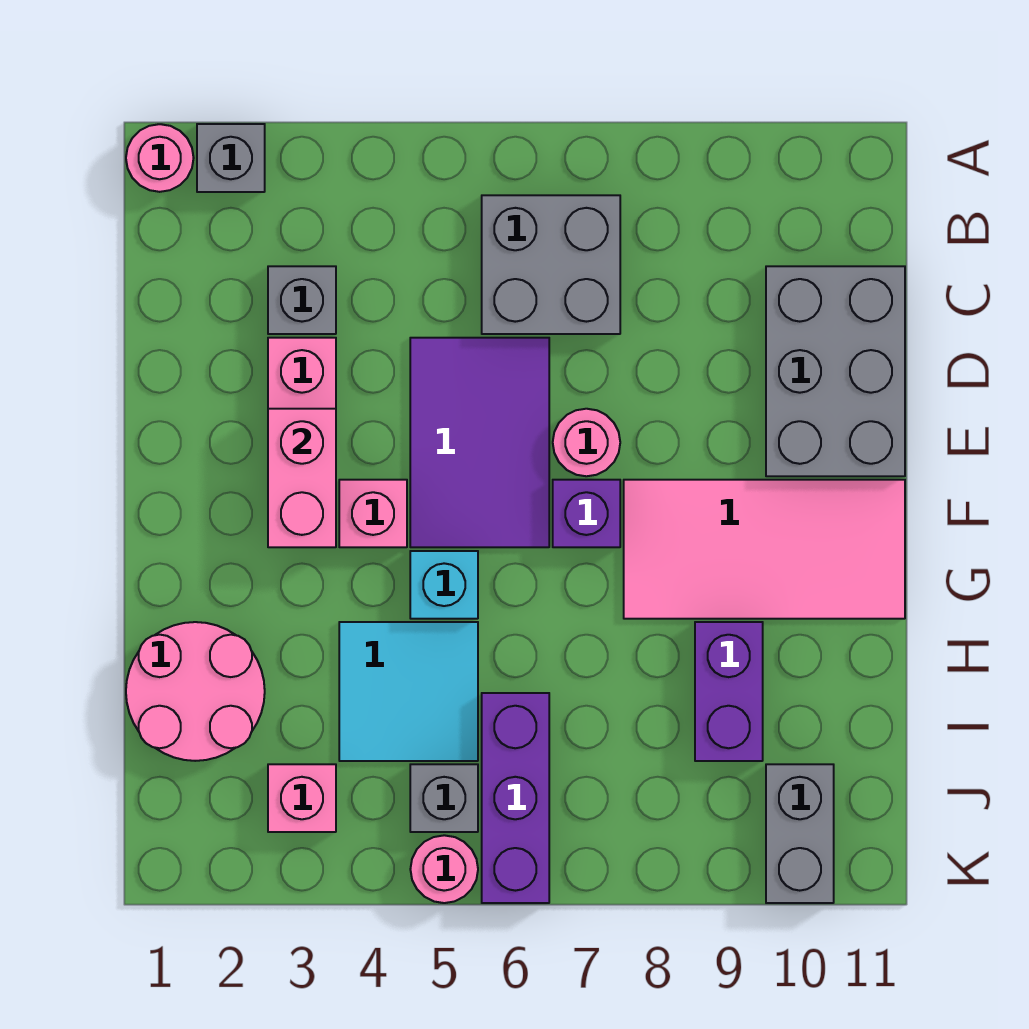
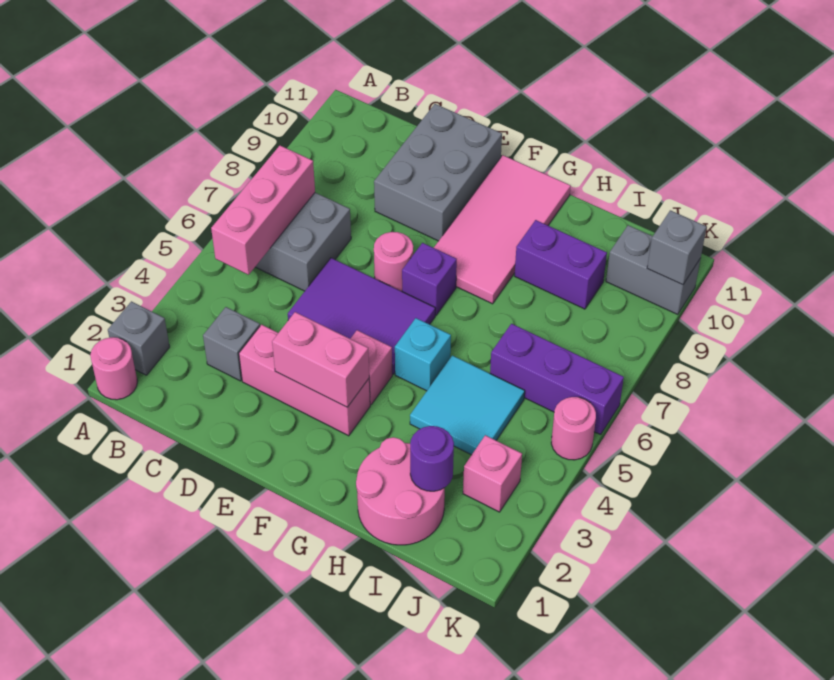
none -> pink brick B5:B7 level 2
grey brick C10:E11 level 1 -> grey brick D9:E11 level 1
none -> purple round brick I2 level 2
grey brick J5 level 1 -> grey brick K10 level 2

